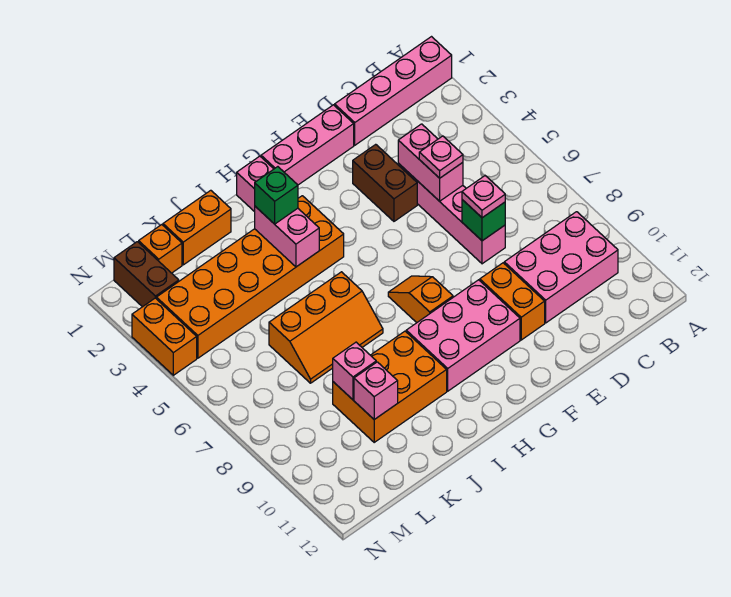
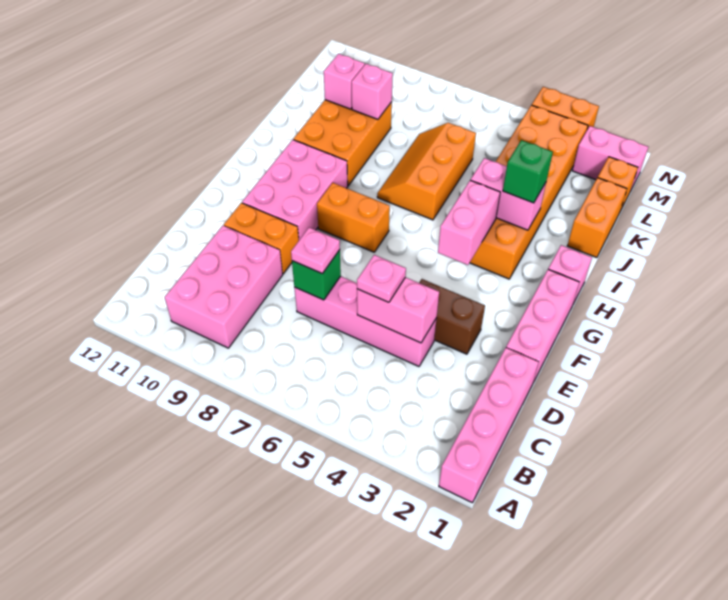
none -> pink brick G4:H4 level 2
orange slope G7:G8 level 1 top 8 -> orange brick G7:G8 level 1
brown brick M1:M2 level 1 -> pink brick M1:M2 level 1

